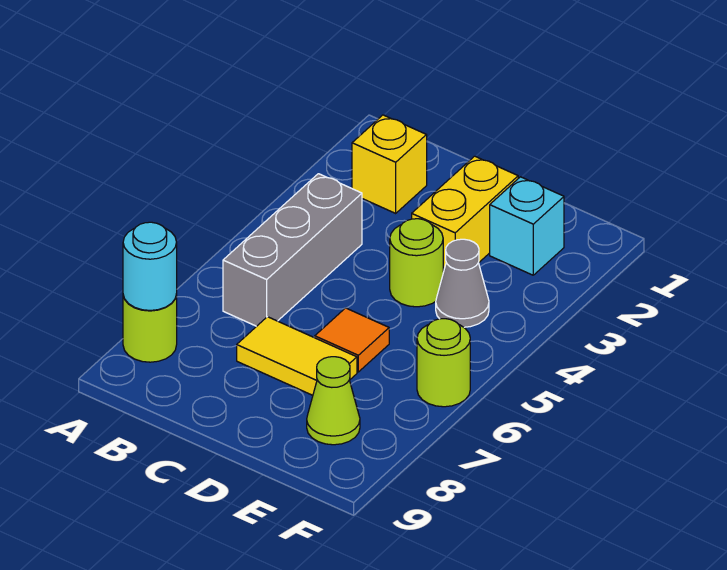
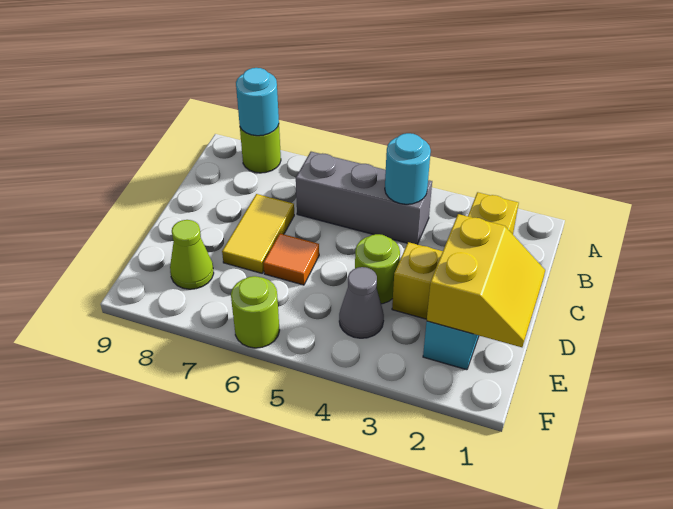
none -> cyan round brick B4 level 2
none -> yellow slope D1:E2 level 2 top 2

